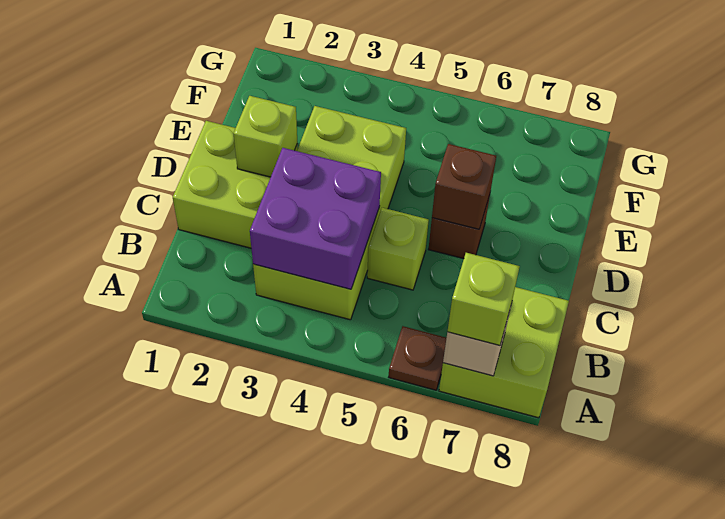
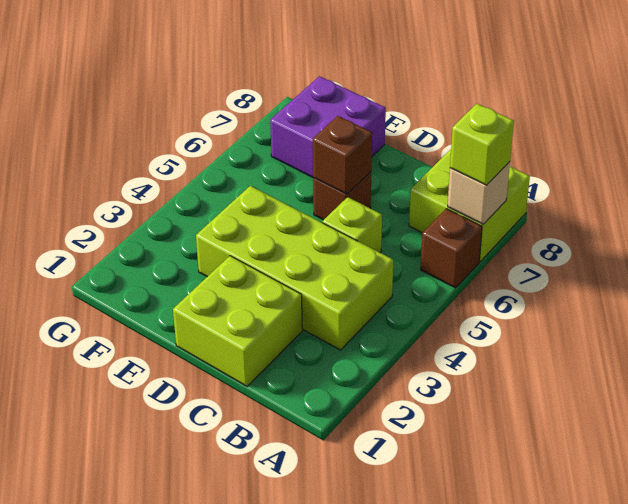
brown plate A6 level 1 -> brown brick A6 level 1
purple brick B3:C4 level 2 -> purple brick E7:F8 level 1
lime brick D2 level 2 -> none

